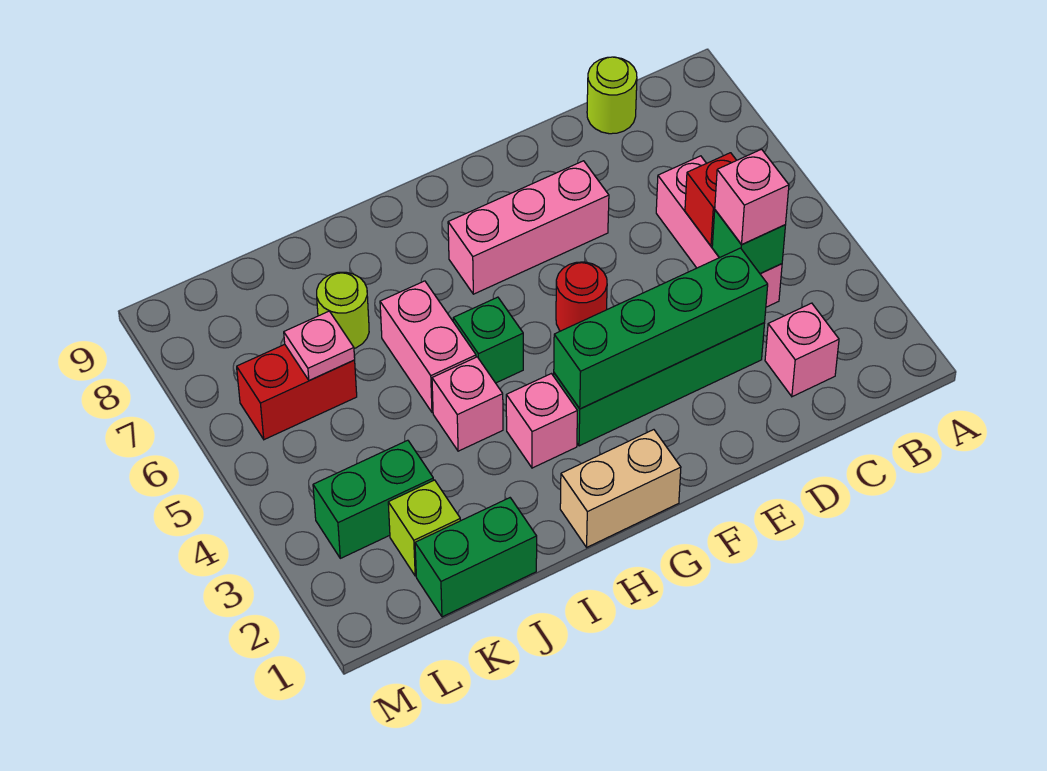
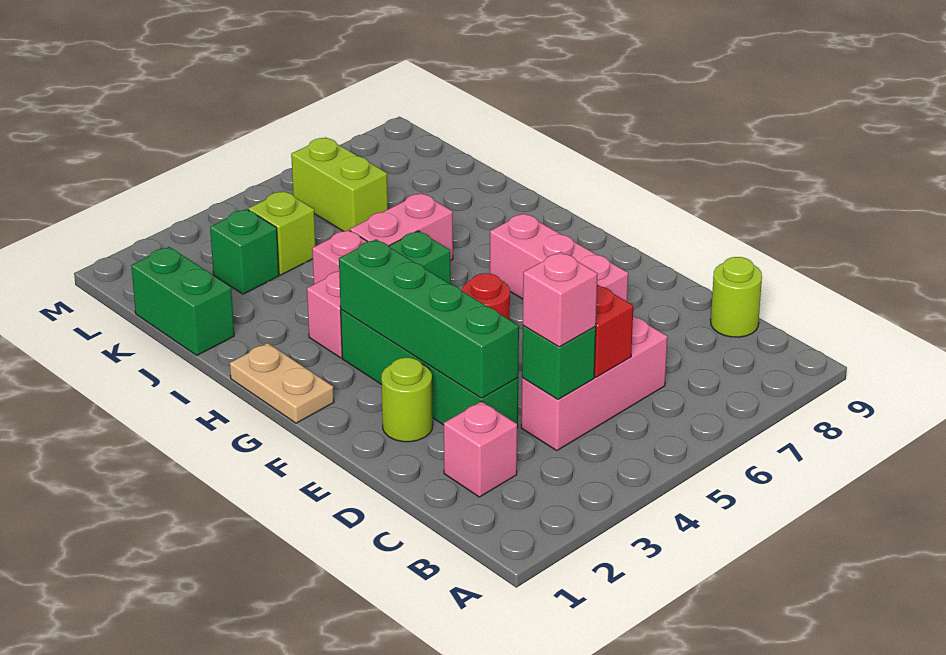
tan brick G1:H1 level 1 -> tan plate G1:H1 level 1
lime round brick J7 level 1 -> lime round brick E2 level 1
lime brick K2 level 1 -> lime brick K4 level 1
green brick K3:L3 level 1 -> green brick K3 level 1
red brick K6:L6 level 1 -> lime brick K6:L6 level 1
pink plate K6 level 2 -> none

